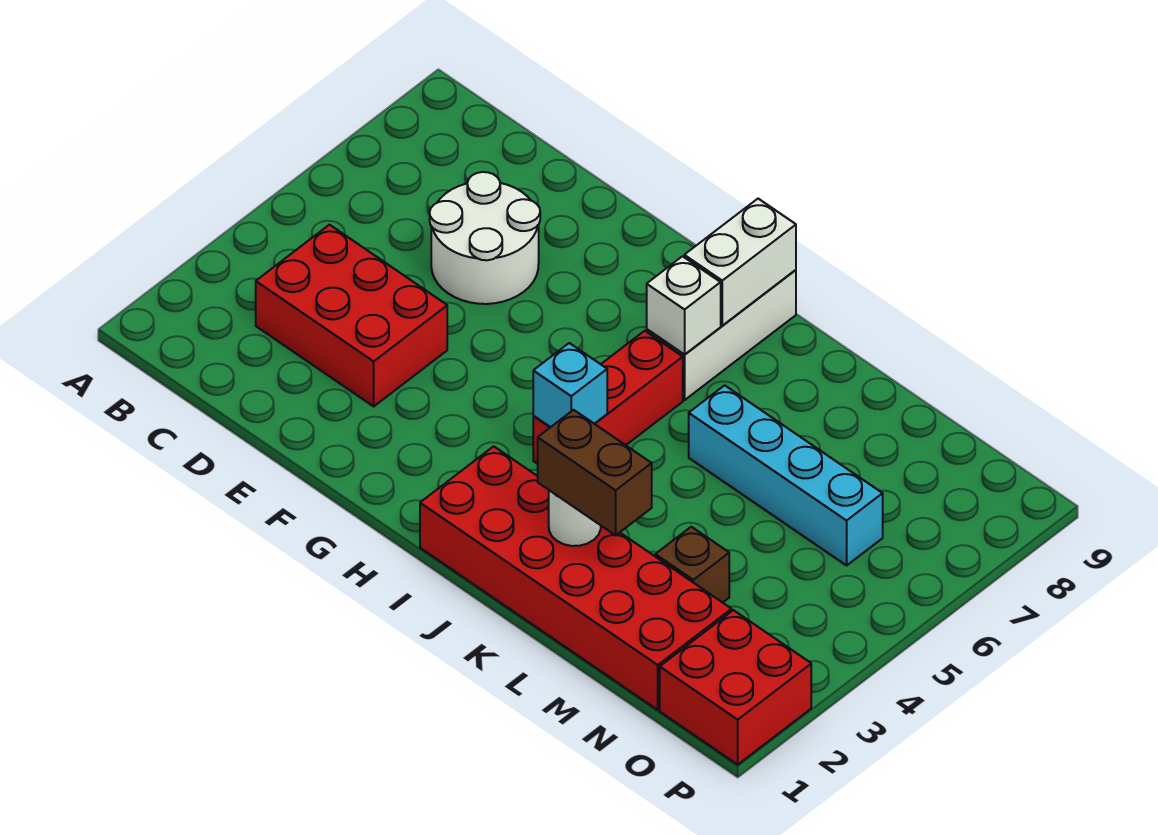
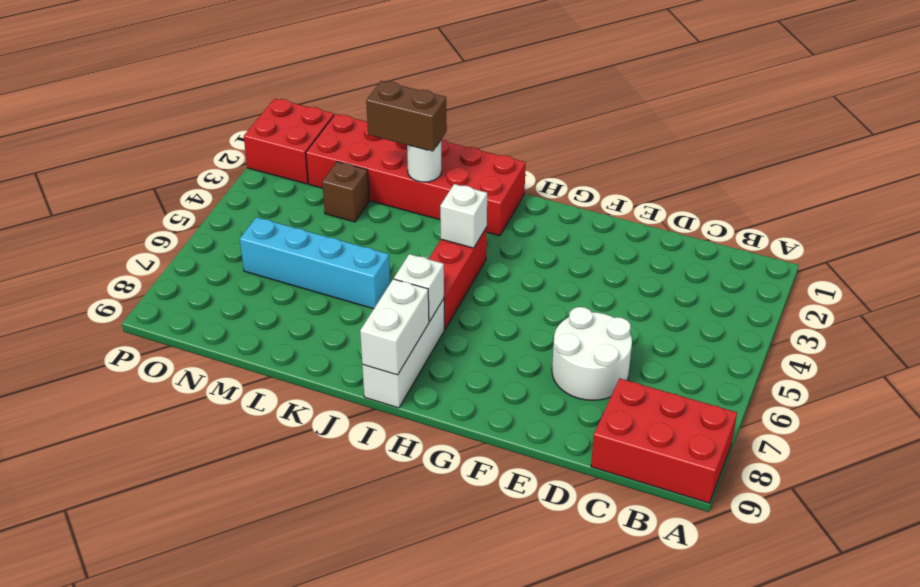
red brick C3:E4 level 1 -> red brick A8:C9 level 1
cyan brick I4 level 2 -> white brick I4 level 2

